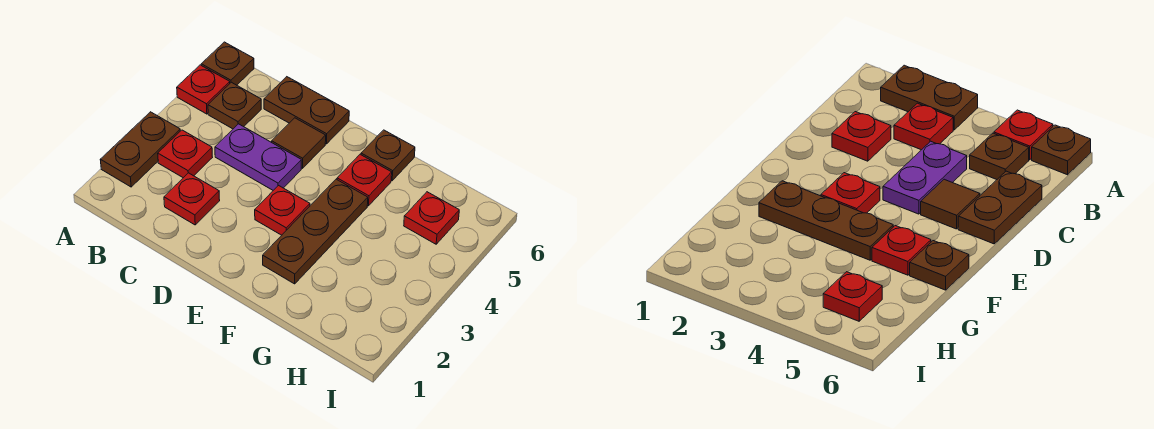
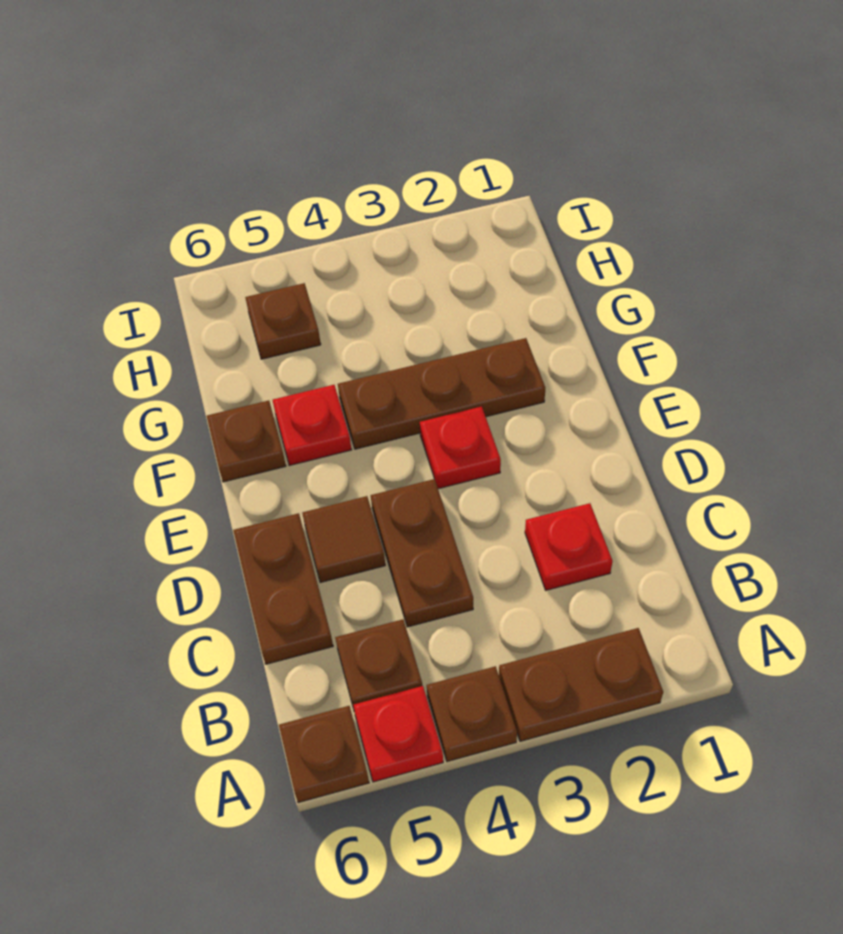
none -> brown plate A4 level 1
red plate B3 level 1 -> none
purple plate C4:D4 level 1 -> brown plate C4:D4 level 1
red plate H5 level 1 -> brown plate H5 level 1

